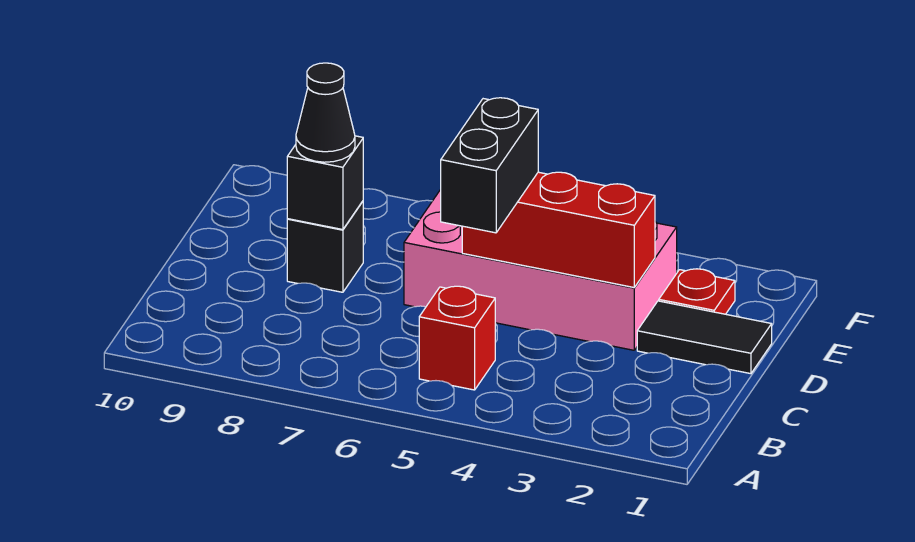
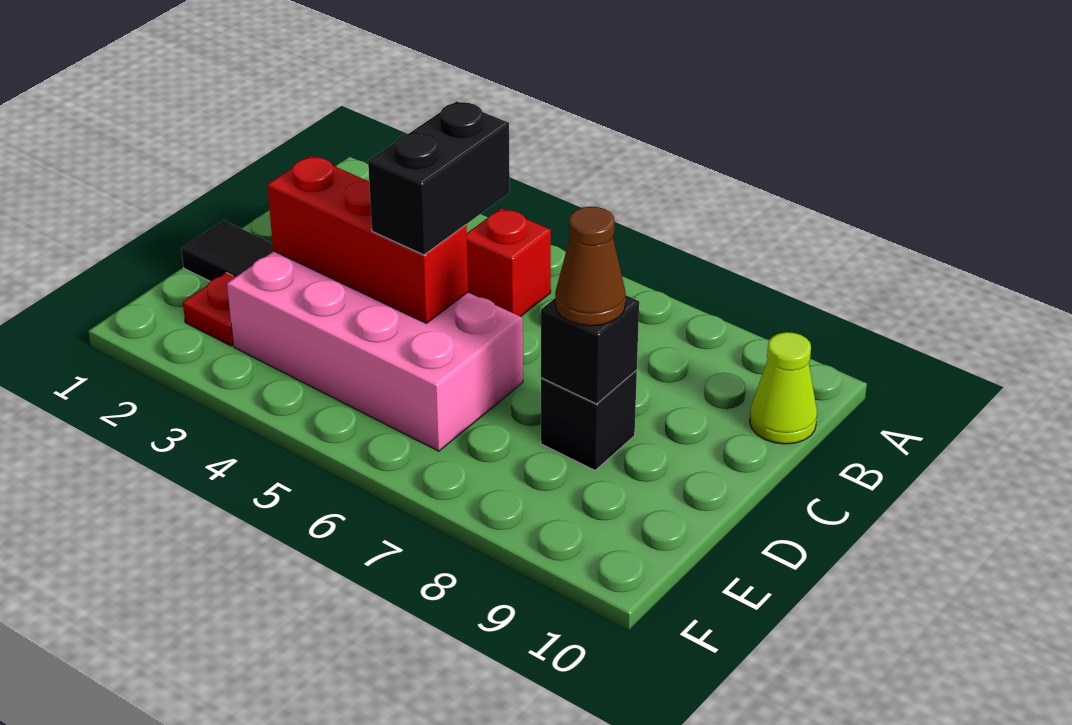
none -> lime cone B10 level 1
black cone D8 level 3 -> brown cone D8 level 3

